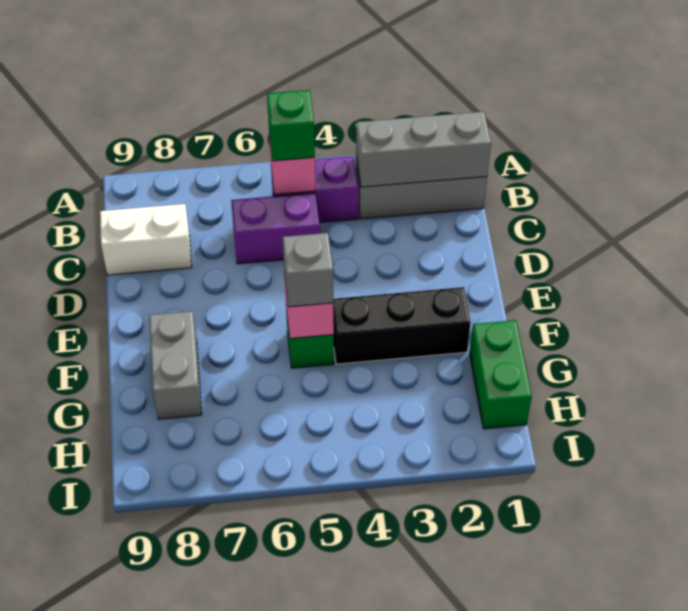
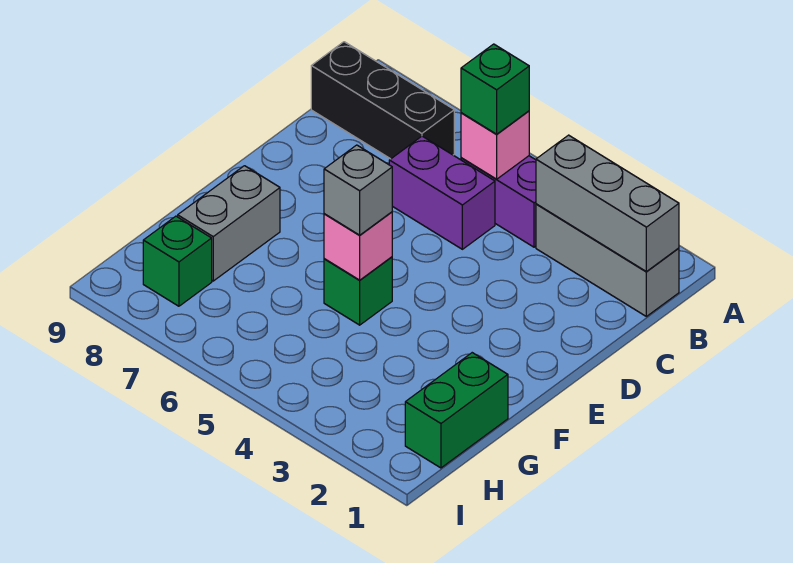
white brick C8:C9 level 1 -> none
black brick F2:F4 level 1 -> black brick B7:B9 level 1
none -> green brick H8 level 1

